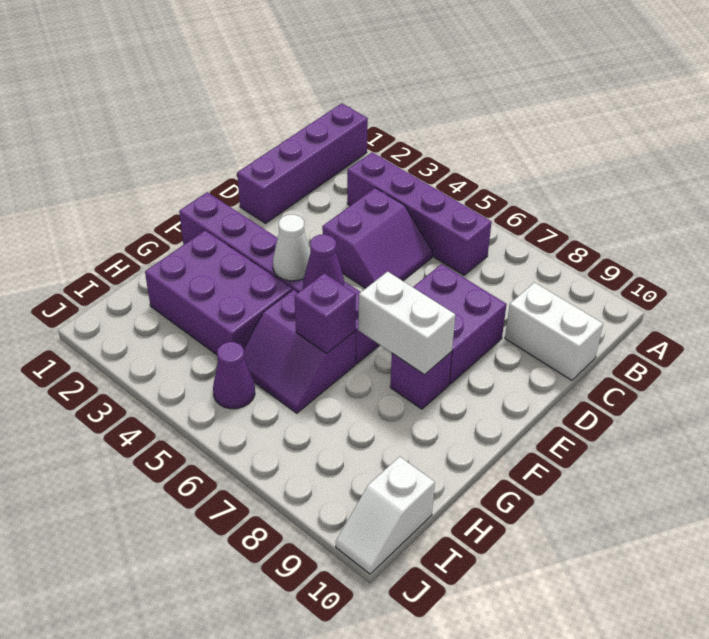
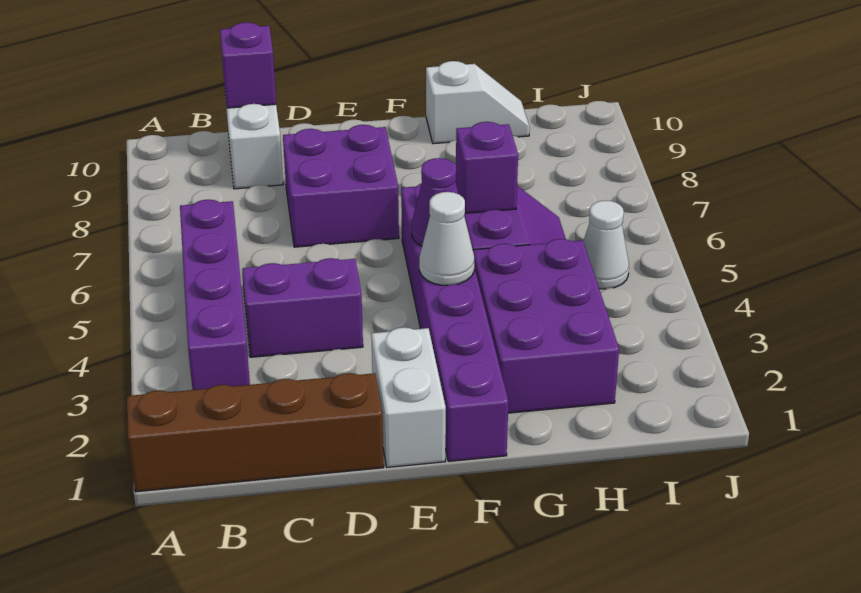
purple brick A1:D1 level 1 -> brown brick A1:D1 level 1
white brick F7:F8 level 2 -> white brick E1:E2 level 1
purple brick F8 level 1 -> purple brick C10 level 2
purple cone I5 level 1 -> white cone I5 level 1
white slope I10:J10 level 1 top I -> white slope G10:H10 level 1 top G

